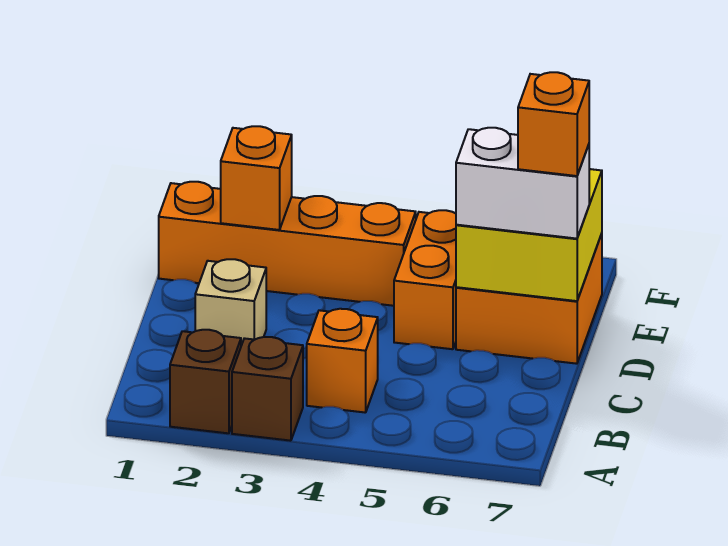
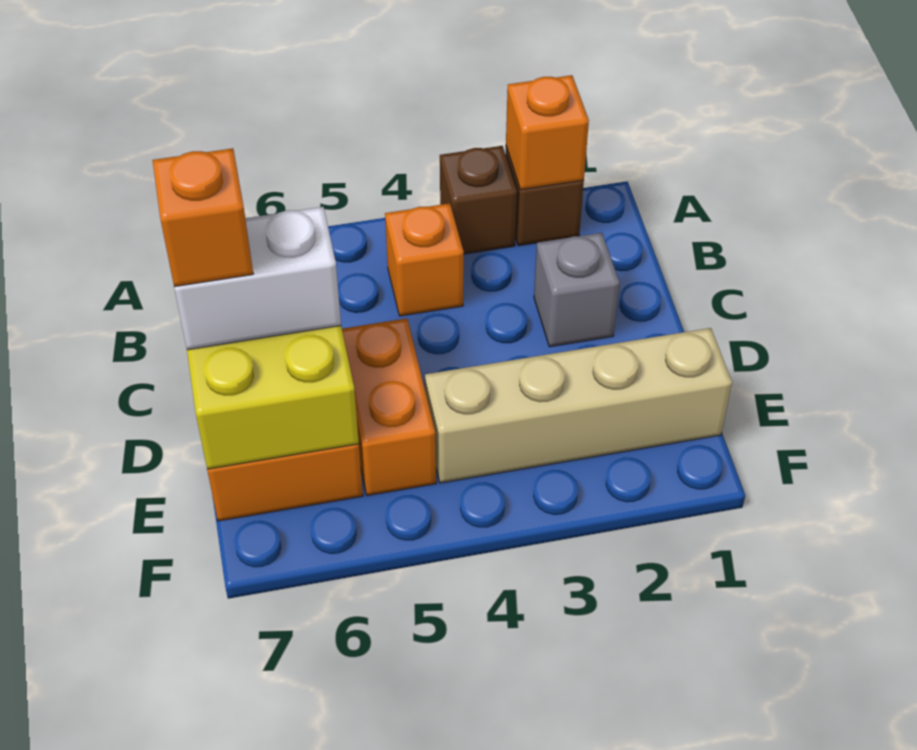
tan brick C2 level 1 -> grey brick C2 level 1
orange brick E1:E4 level 1 -> tan brick E1:E4 level 1
orange brick E2 level 2 -> orange brick A2 level 2

